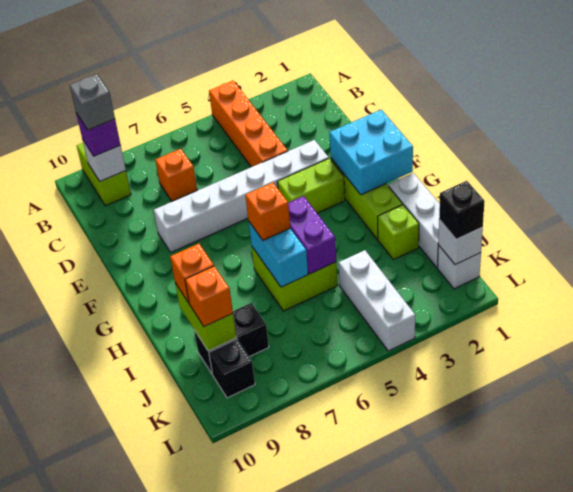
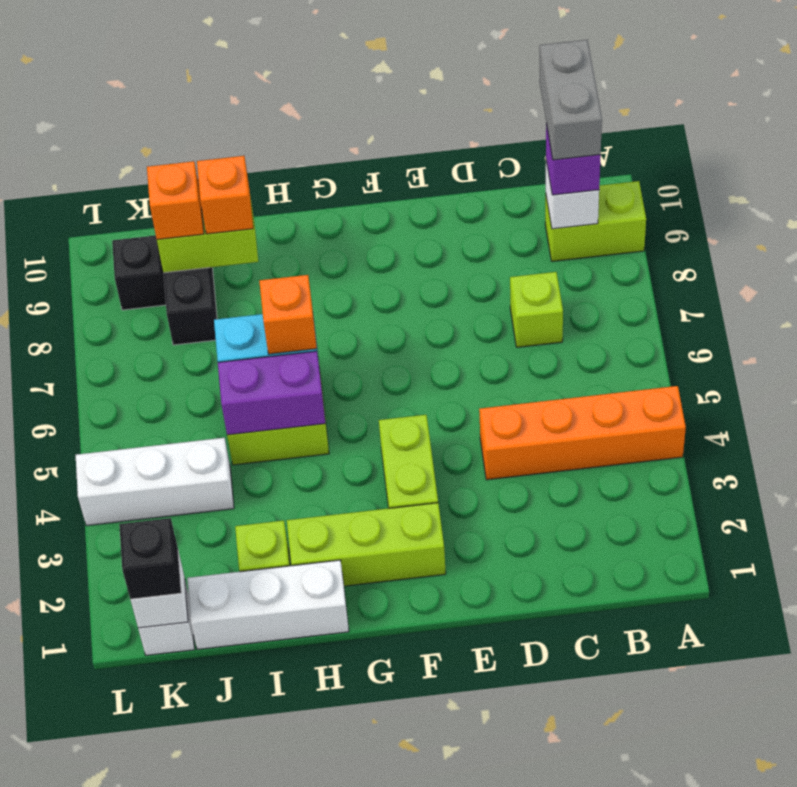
grey brick B9 level 4 -> grey brick B9:B10 level 4
orange brick C7 level 1 -> lime brick C7 level 1
white brick E3:E8 level 1 -> none
cyan brick F1:G2 level 2 -> none

